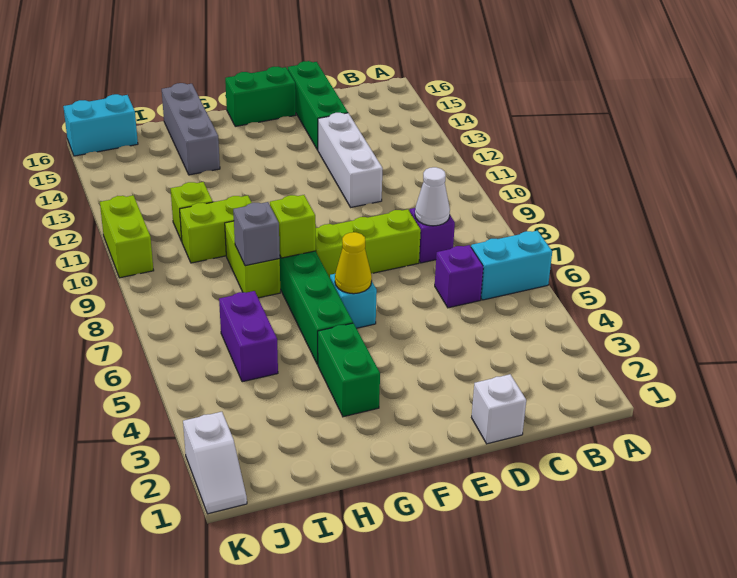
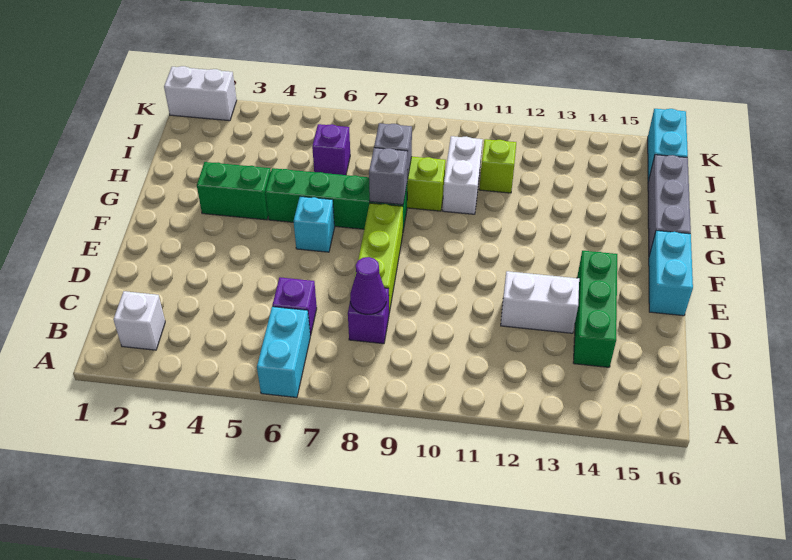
white cone C8 level 2 -> purple cone C8 level 2
white brick D1 level 1 -> white brick B2 level 1
white brick D11:D13 level 1 -> white brick D12:D13 level 1
green brick D14:D16 level 1 -> green brick C14:E14 level 1
green brick E16:F16 level 1 -> cyan brick E16:F16 level 1
yellow cone F6 level 2 -> none
lime brick G8 level 2 -> grey brick G8 level 2
lime brick H10:I10 level 1 -> white brick H10:I10 level 1
grey brick H14:H16 level 1 -> grey brick G16:I16 level 1
purple brick I5:I6 level 1 -> purple brick I6 level 1
white slope K1:K2 level 1 top 2 -> white brick K1:K2 level 1
lime brick K10:K11 level 1 -> none

